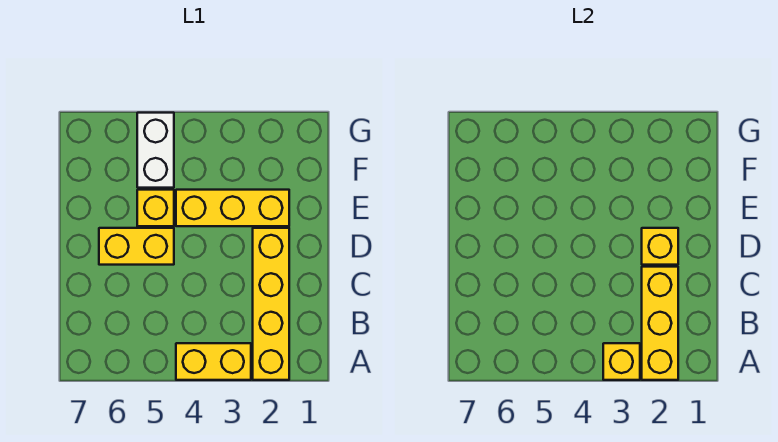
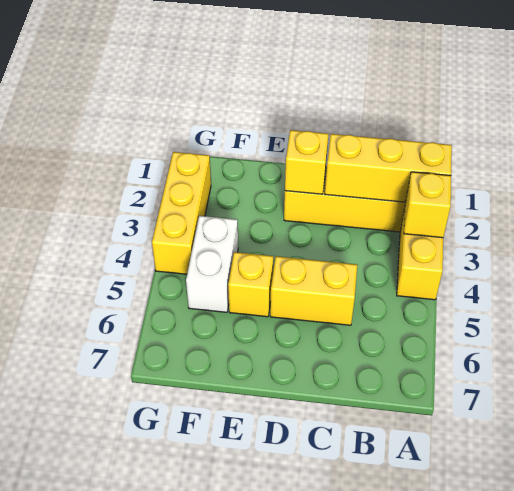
yellow brick D5:D6 level 1 -> yellow brick C5:D5 level 1
yellow brick E2:E4 level 1 -> yellow brick G2:G4 level 1
white brick F5:G5 level 1 -> white brick F4:F5 level 1

